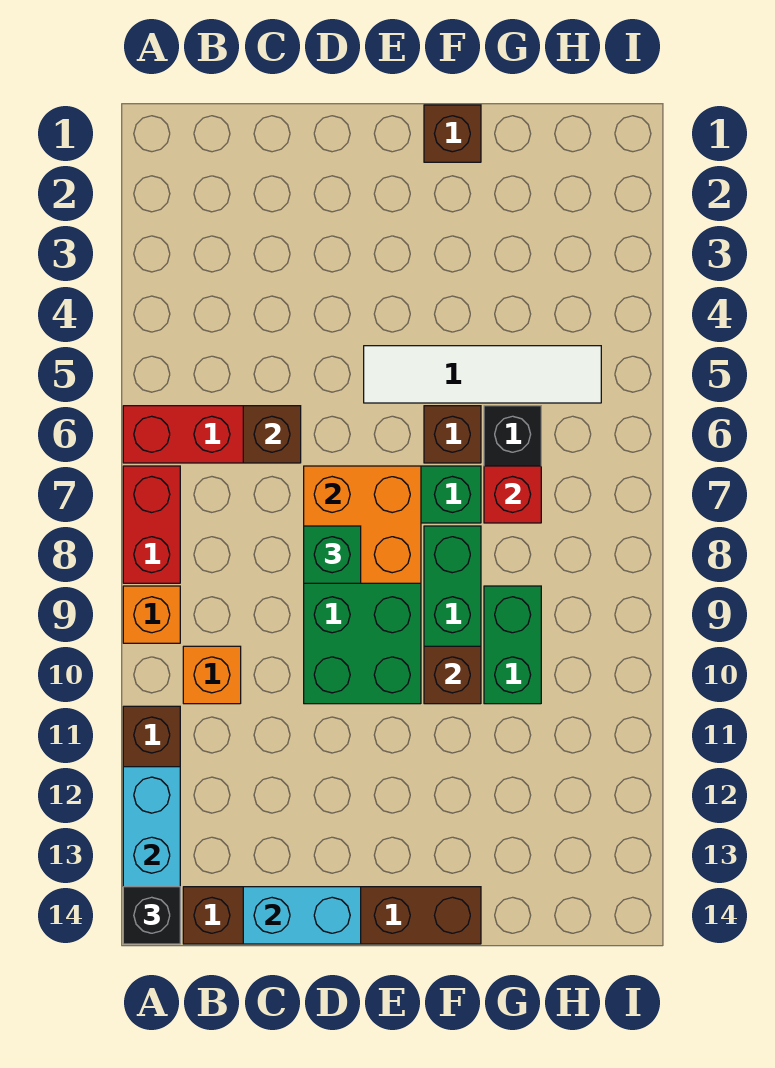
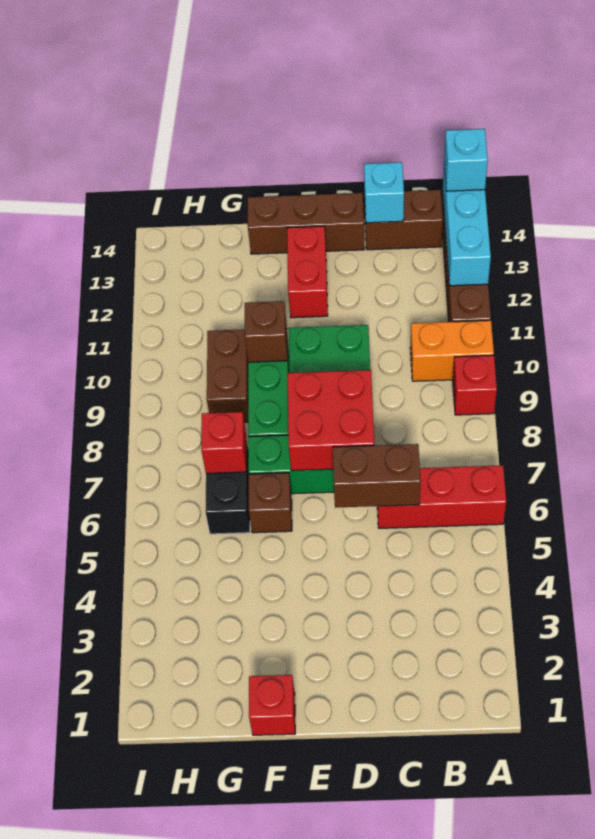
red brick A7:A8 level 1 -> red brick E12:E13 level 1
orange brick A9 level 1 -> red brick A9 level 1
black brick A14 level 3 -> cyan brick A14 level 3
orange brick B10 level 1 -> orange brick A10:B10 level 1
brown brick C6 level 2 -> brown brick C6:D6 level 2
cyan brick C14:D14 level 2 -> cyan brick C14 level 2
orange brick D7:E8 level 2 -> red brick D7:E8 level 2
green brick D8 level 3 -> none
white tile E5:H5 level 1 -> none
brown brick F1 level 1 -> red brick F1 level 1
green brick G9:G10 level 1 -> brown brick G9:G10 level 1

